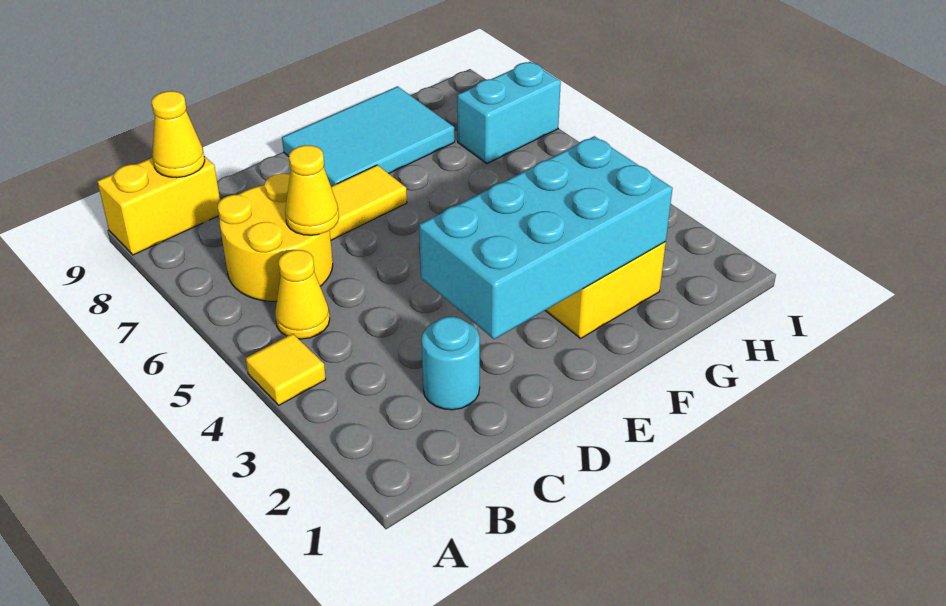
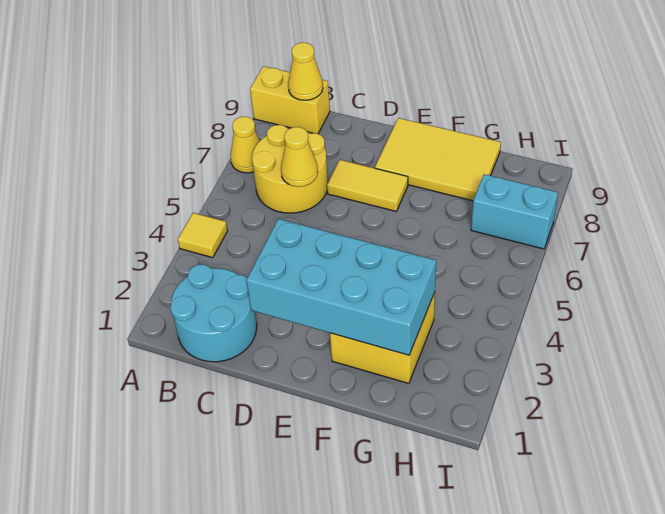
yellow cone B5 level 1 -> yellow cone A7 level 1
cyan round brick C2 level 1 -> cyan round brick B1:C2 level 1
cyan tile E8:G9 level 1 -> yellow tile E8:G9 level 1

